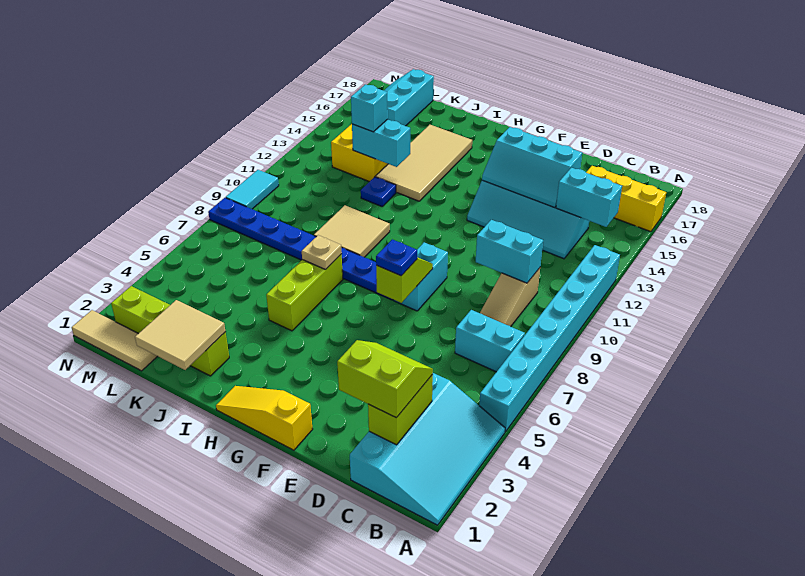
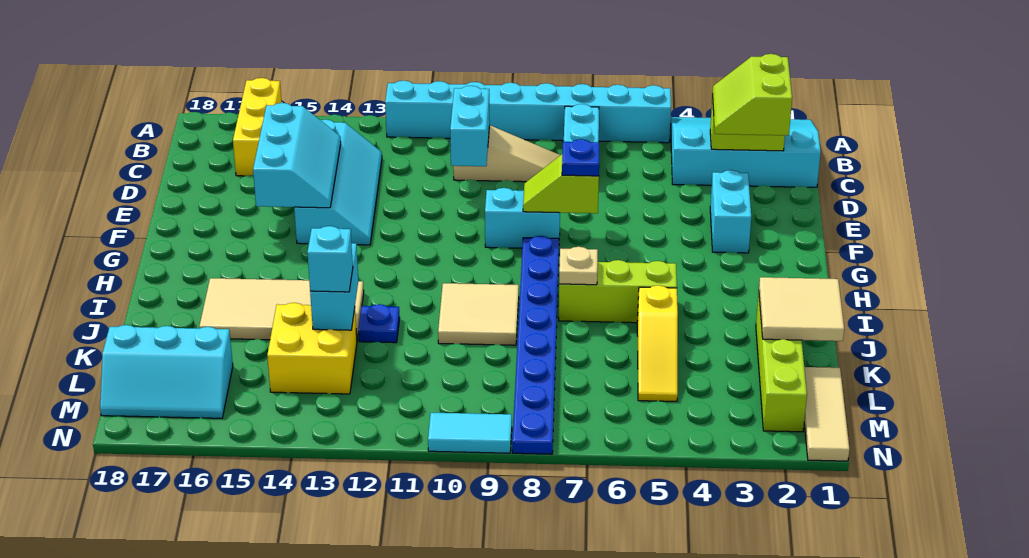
cyan brick B14:C14 level 2 -> cyan brick E3:F3 level 1
yellow slope F1:H1 level 1 top F -> yellow slope J5:L5 level 1 top J

